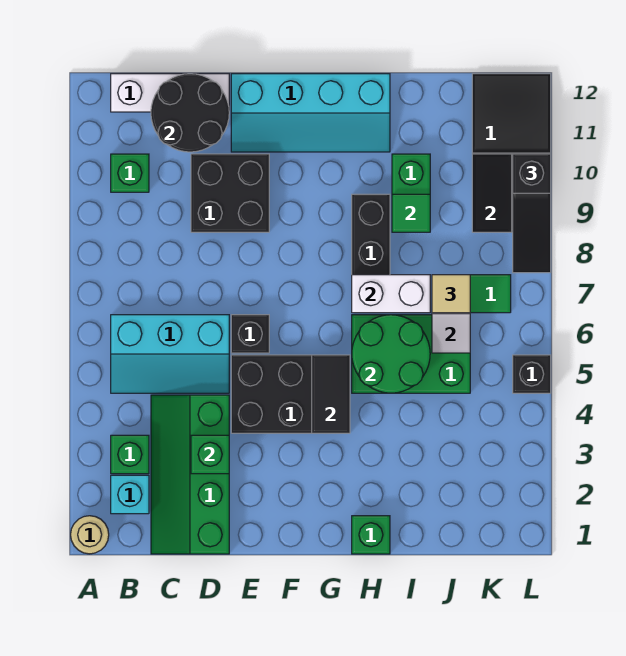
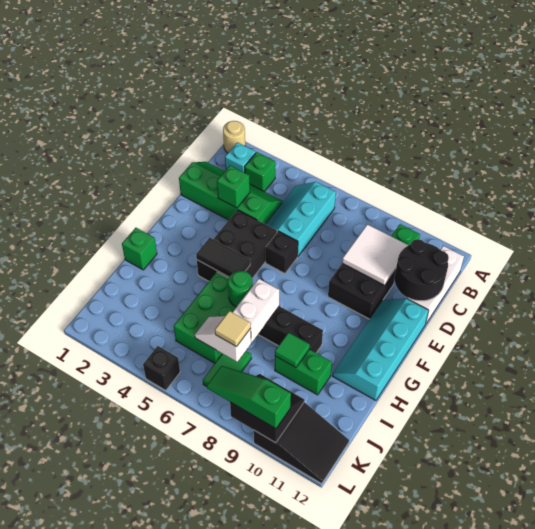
none -> white tile C9:D10 level 2
green round brick H5:I6 level 2 -> green round brick H6 level 2
black slope L8:L10 level 3 top 10 -> green slope L8:L10 level 3 top 10

